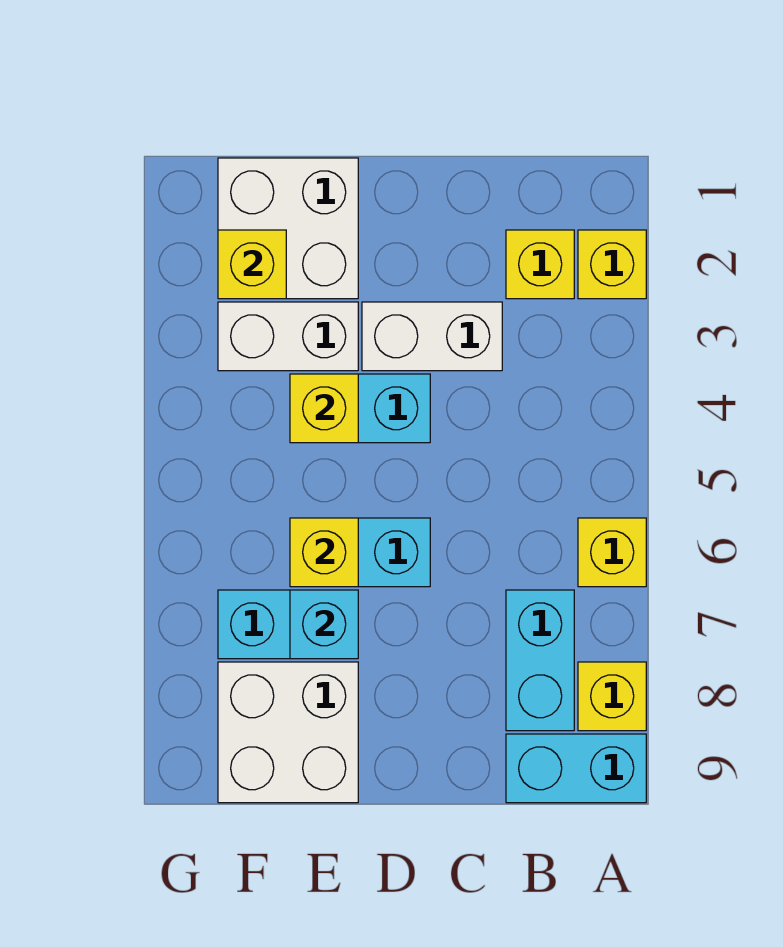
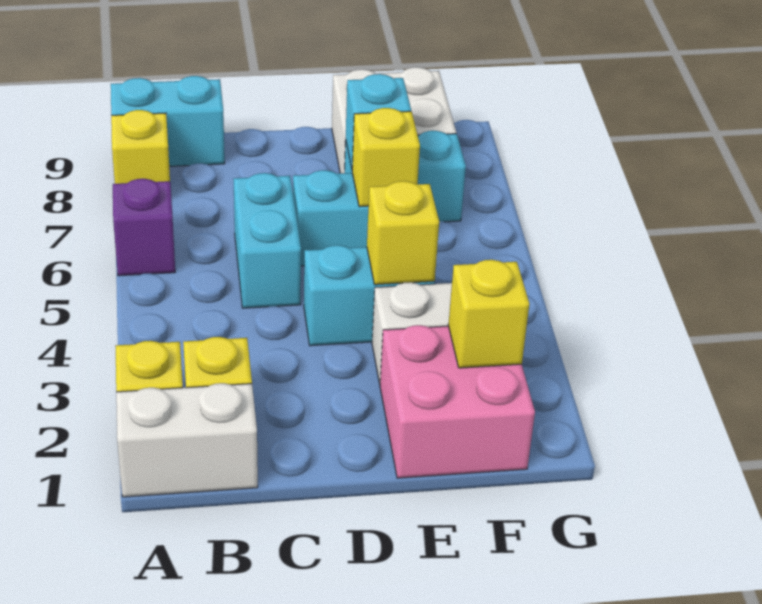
yellow brick A6 level 1 -> purple brick A6 level 1
cyan brick B7:B8 level 1 -> cyan brick C5:C6 level 1
white brick C3:D3 level 1 -> white brick A1:B1 level 1
white brick E1:F2 level 1 -> pink brick E1:F2 level 1

